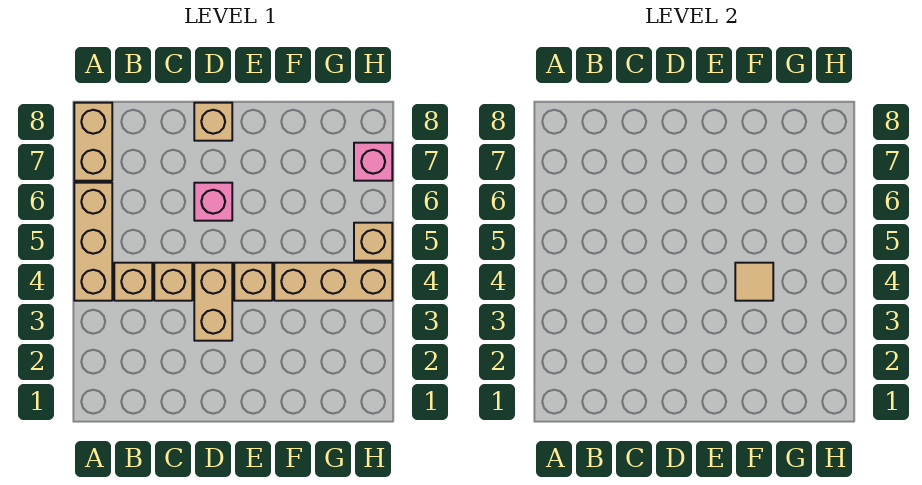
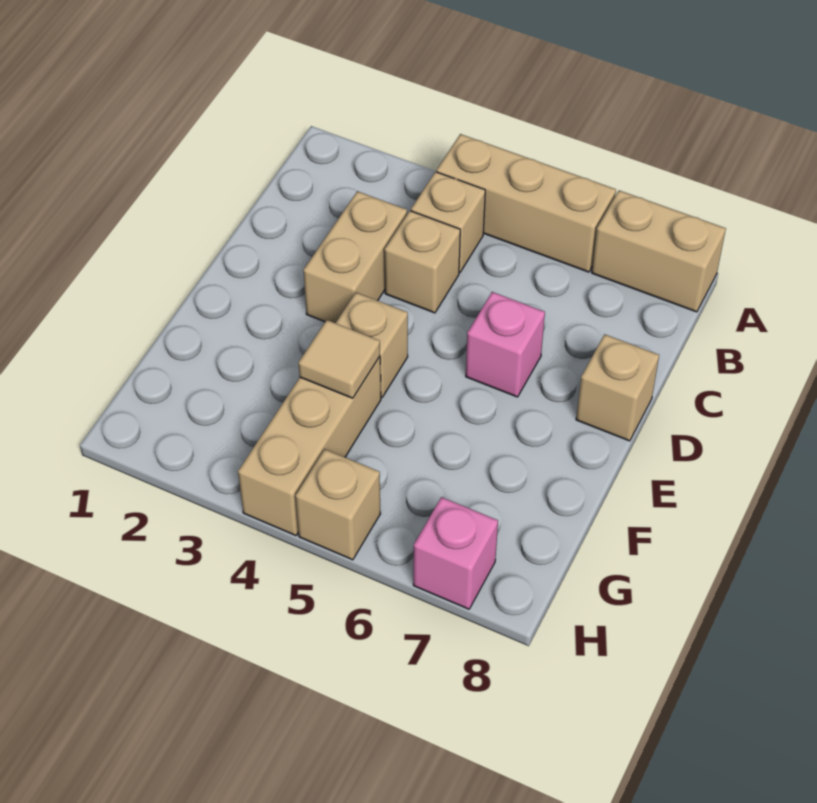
tan brick D3:D4 level 1 -> tan brick C3:D3 level 1

